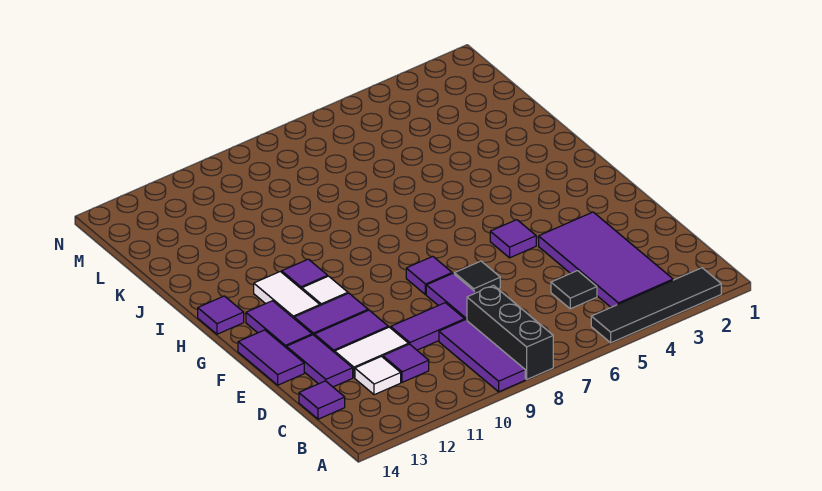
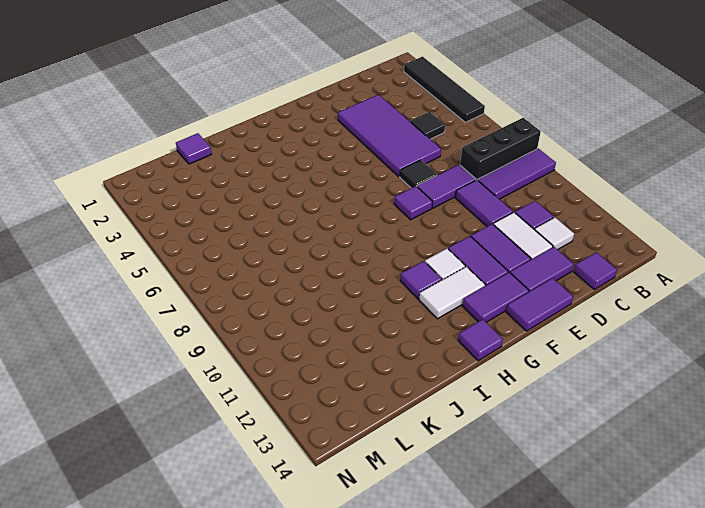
purple tile B3:E4 level 1 -> purple tile D3:E6 level 1
purple tile F5 level 1 -> purple tile K1 level 1

